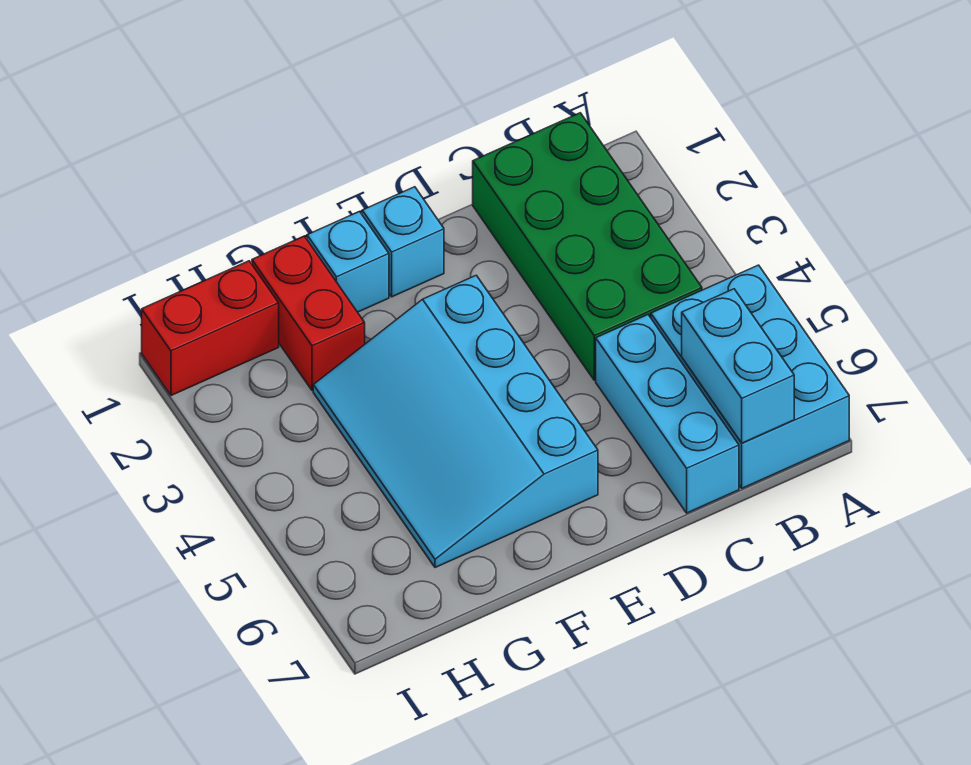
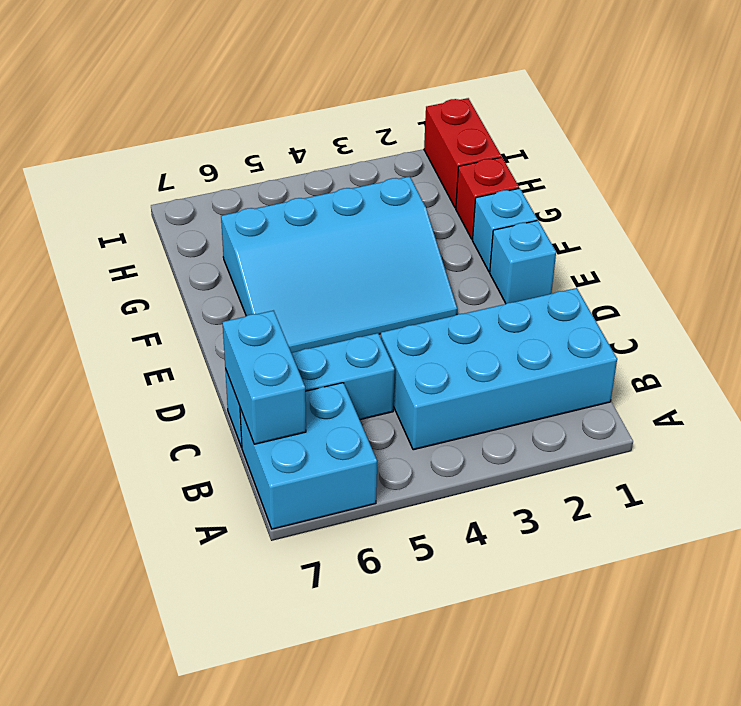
cyan brick A5:B7 level 1 -> cyan brick A6:B7 level 1
green brick B1:C4 level 1 -> cyan brick B1:C4 level 1
cyan brick B6:B7 level 2 -> cyan brick B7:C7 level 2
cyan slope E3:G6 level 1 top E -> cyan slope E3:G6 level 1 top G
red brick G1:G2 level 1 -> red brick G1 level 1

